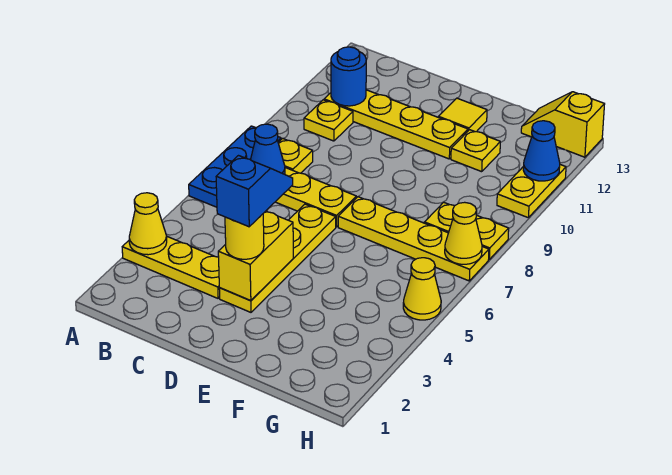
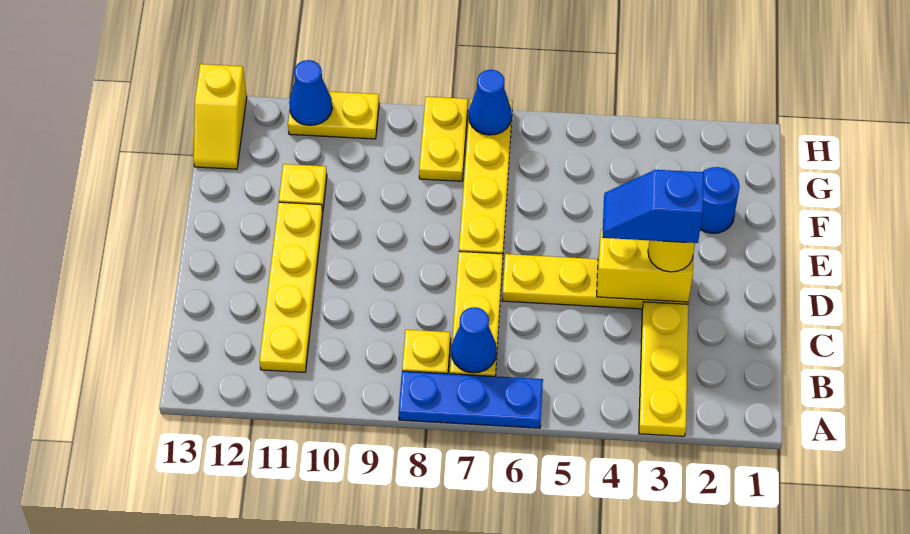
yellow cone A3 level 2 -> none
yellow plate B10 level 1 -> none
blue round brick B11 level 2 -> blue round brick F2 level 1
yellow tile E12 level 1 -> none
yellow cone H5 level 1 -> none
yellow cone H7 level 2 -> blue cone H7 level 2

